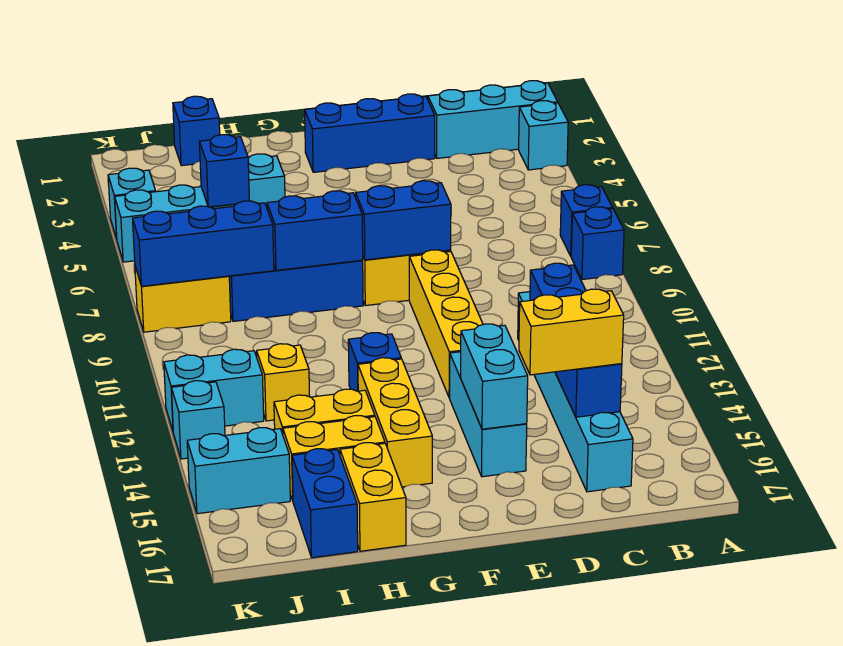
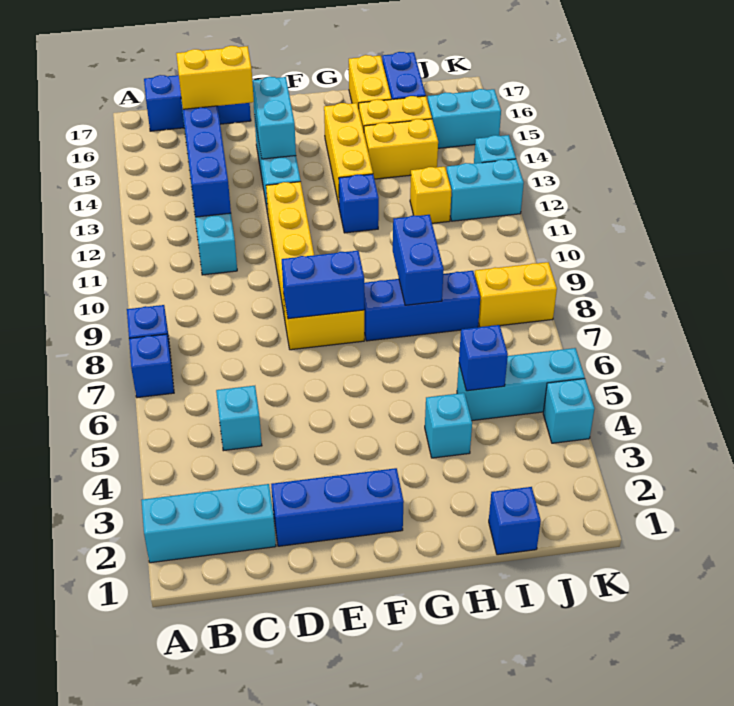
cyan brick A3 level 1 -> cyan brick C5 level 1
blue brick G8:H8 level 2 -> blue brick H8:H9 level 2
blue brick I8:K8 level 2 -> blue brick B17:D17 level 1

